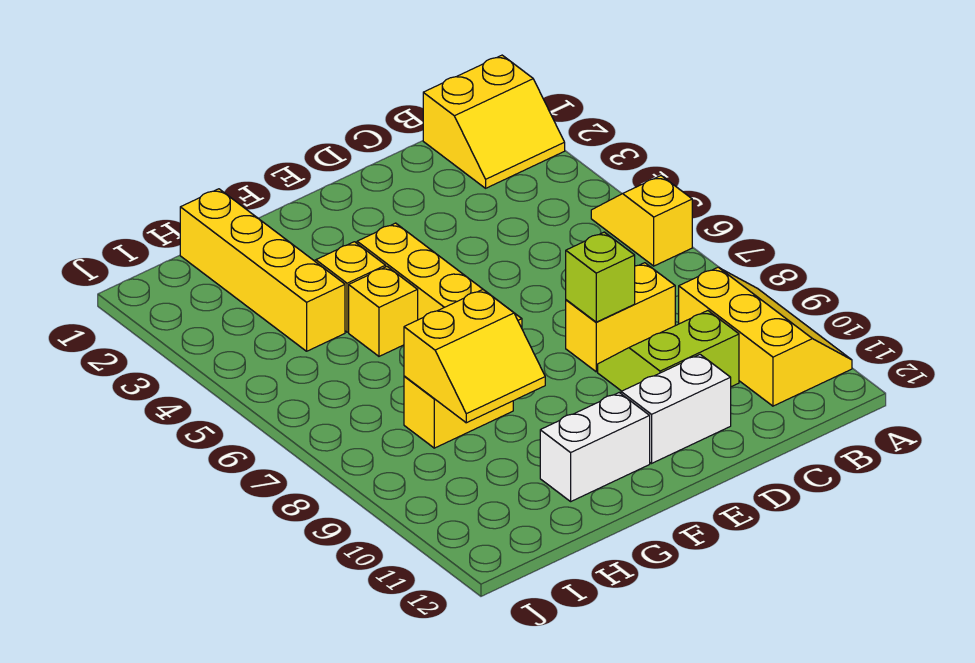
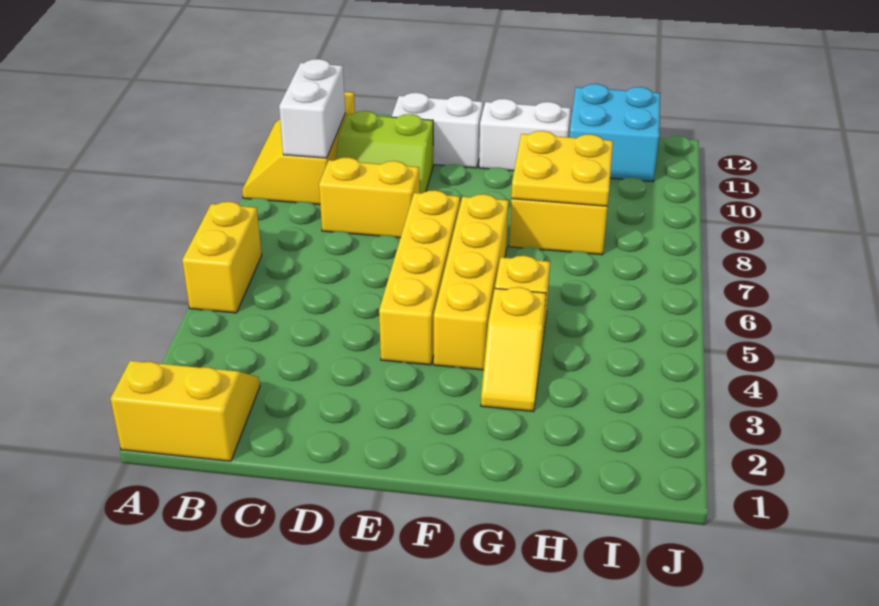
yellow slope A5:A6 level 1 top 6 -> yellow brick A5:A6 level 1
none -> white brick B9:B10 level 2
lime brick D8 level 2 -> none
yellow slope G8:H9 level 2 top 8 -> yellow plate G8:H9 level 2
yellow brick H1:H4 level 1 -> yellow brick E4:E7 level 1
none -> cyan brick H11:I12 level 1

